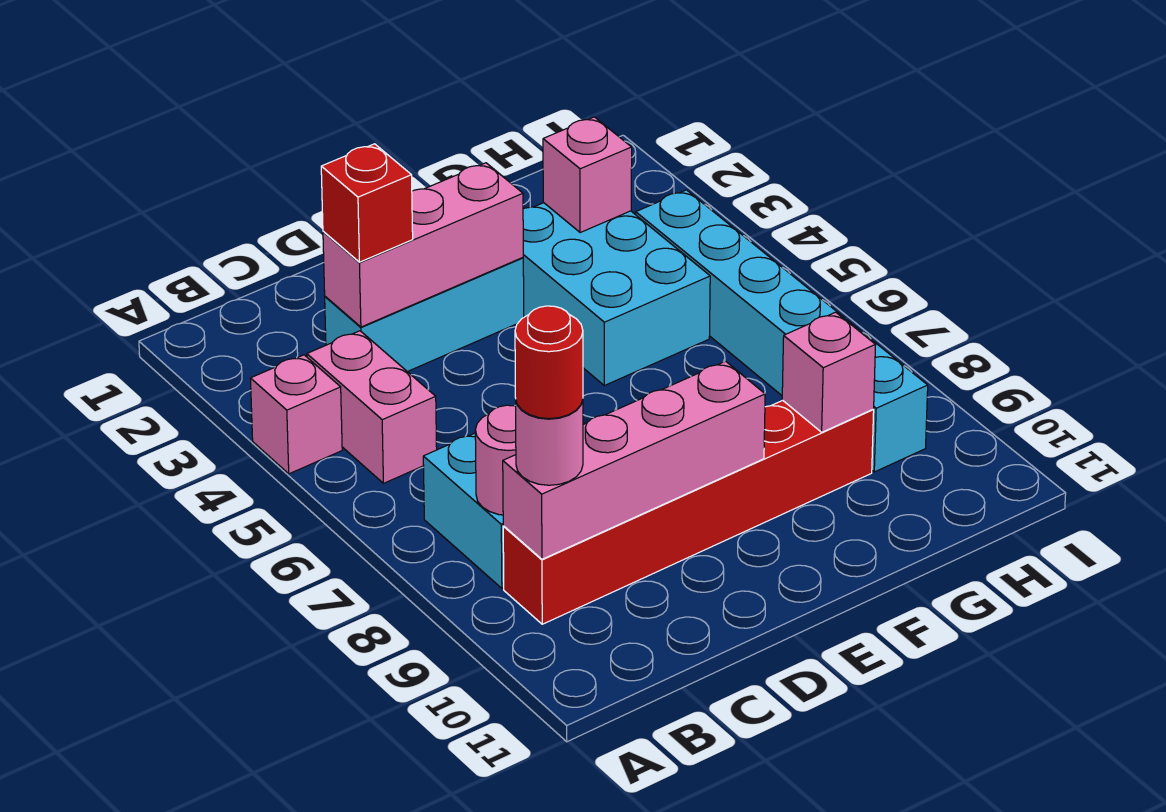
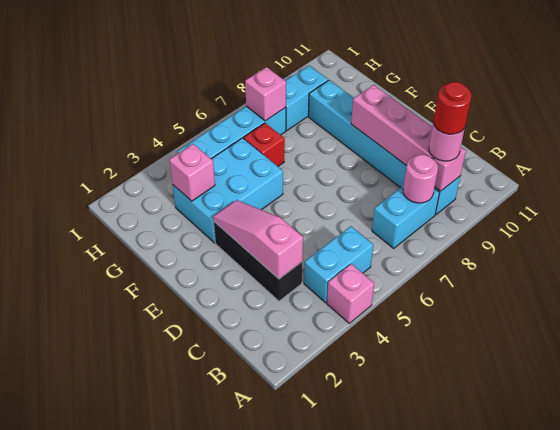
pink brick B4:B5 level 1 -> cyan brick B4:B5 level 1
red brick B9:G9 level 1 -> cyan brick B9:G9 level 1
cyan brick C3:E3 level 1 -> black brick C3:E3 level 1
pink brick C3:E3 level 2 -> pink slope C3:E3 level 2 top C
red brick C3 level 3 -> red brick G6 level 1
pink brick G9 level 2 -> pink brick H7 level 2

